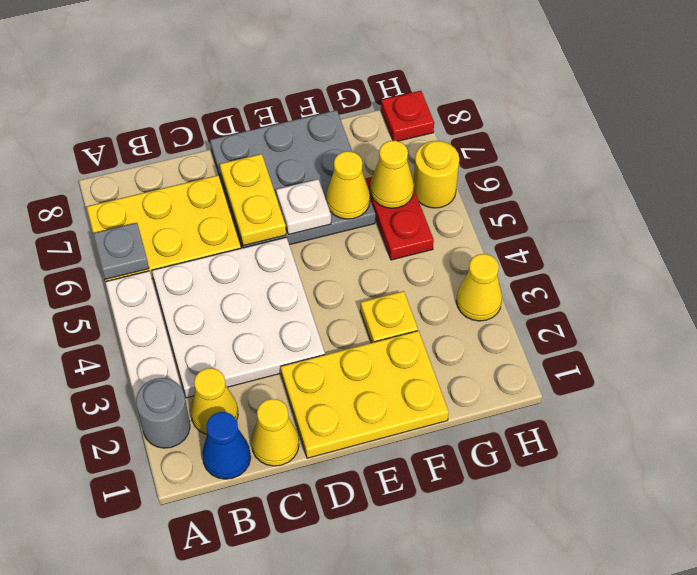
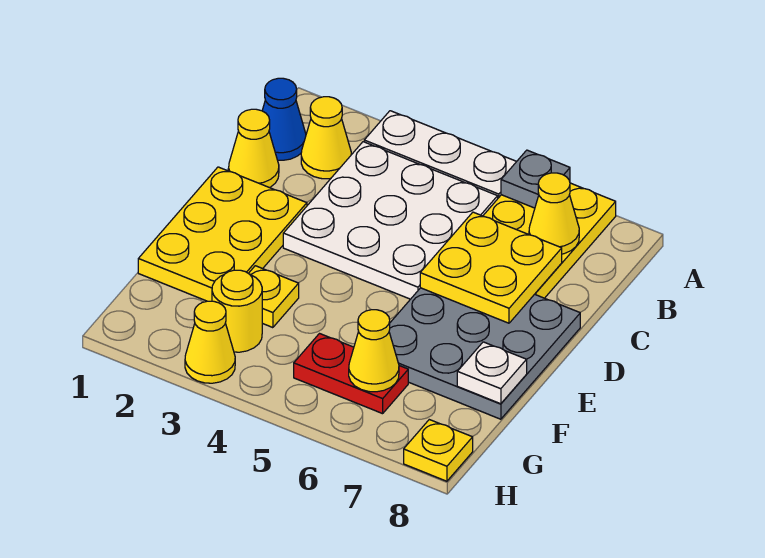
grey round brick A2 level 1 -> none
yellow plate D6:D7 level 2 -> yellow plate C6:D7 level 2
white plate E6 level 2 -> white plate F8 level 2
yellow cone F6 level 2 -> yellow cone B7 level 2
yellow round brick H6 level 1 -> yellow round brick G3 level 1
red plate H8 level 1 -> yellow plate H8 level 1

